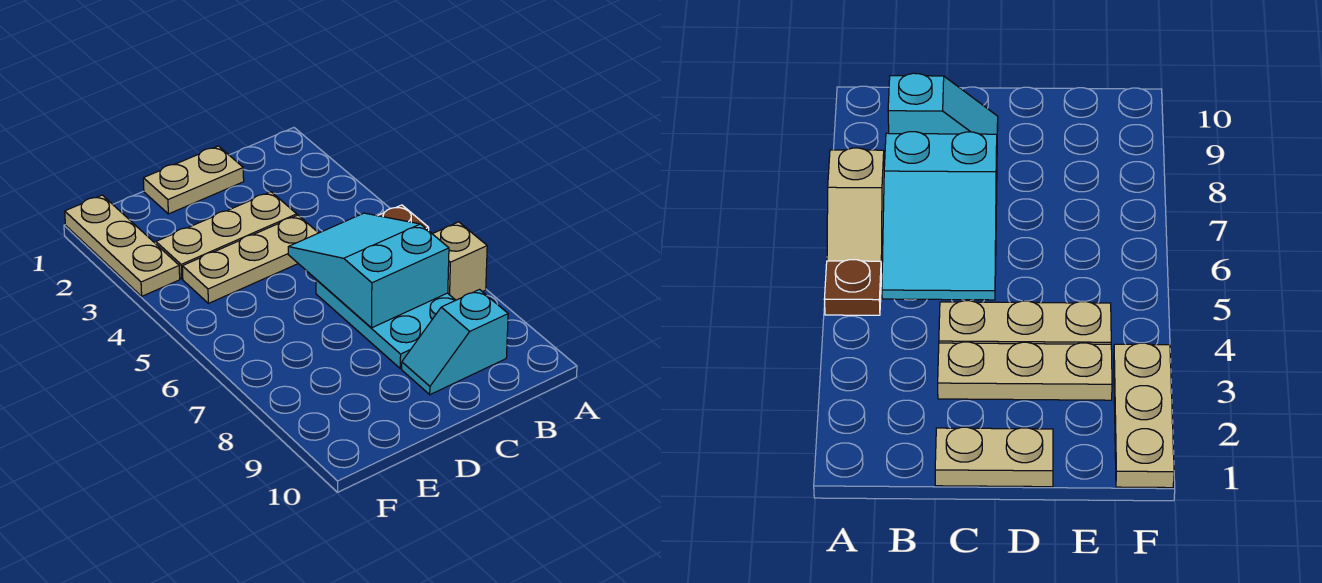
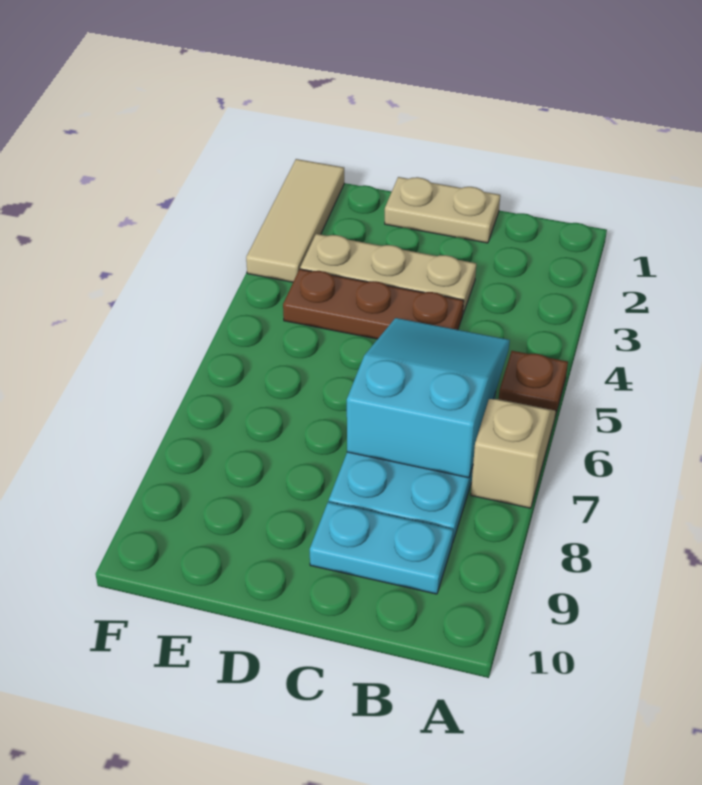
cyan slope B9:C9 level 1 top B -> cyan plate B9:C9 level 1
tan plate C4:E4 level 1 -> brown plate C4:E4 level 1
tan plate F1:F3 level 1 -> tan tile F1:F3 level 1

